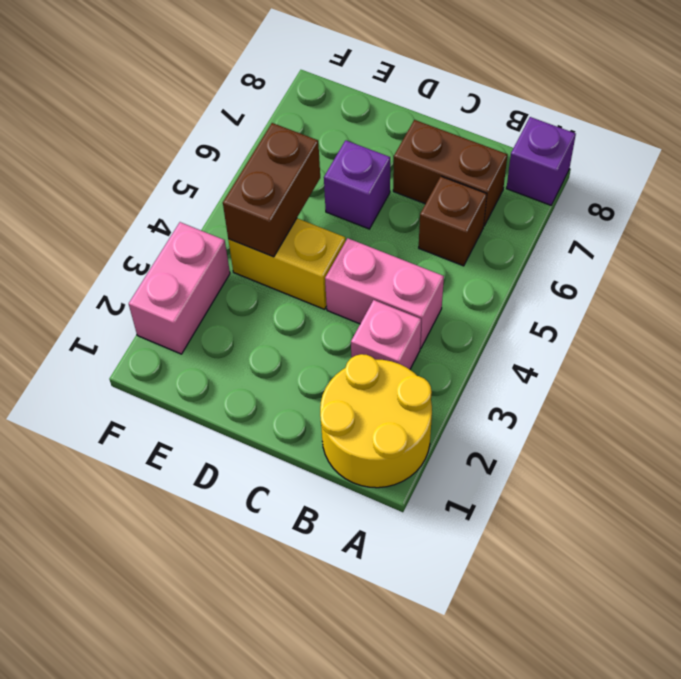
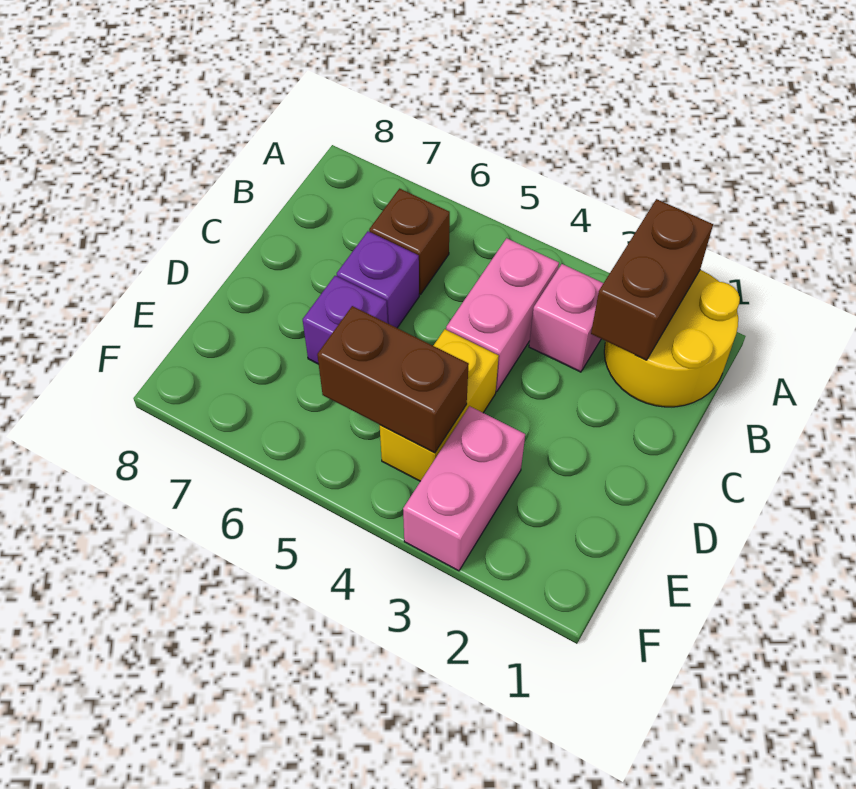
purple brick A8 level 1 -> purple brick C6 level 1
brown brick B7:C7 level 1 -> brown brick A2:B2 level 2
pink brick F2:F3 level 1 -> pink brick E3:F3 level 1

